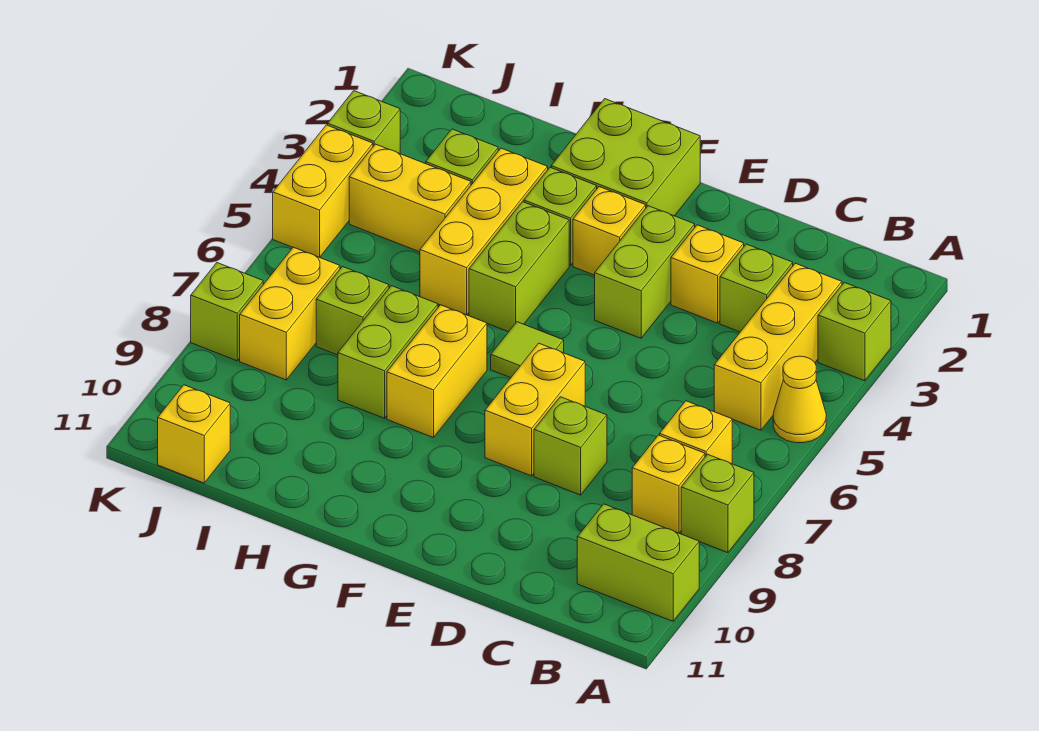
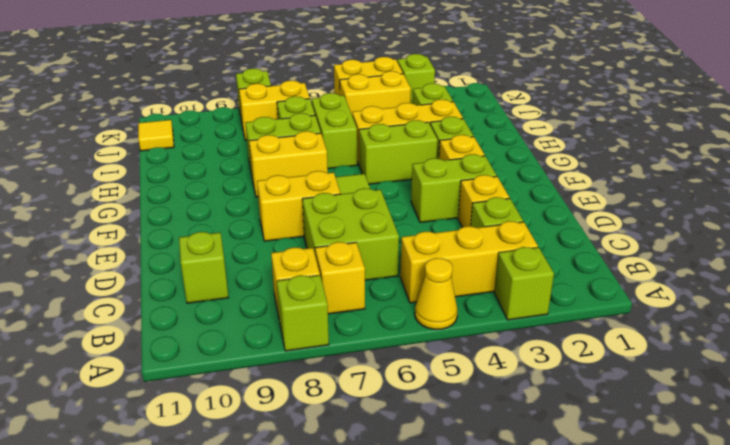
lime brick A10:B10 level 1 -> lime brick H6:I6 level 1
lime brick D8 level 1 -> lime brick C10 level 1
lime brick F1:G2 level 1 -> lime brick C6:D7 level 1
yellow brick I4:J4 level 1 -> yellow brick J4:J5 level 1
yellow brick J11 level 1 -> yellow tile J11 level 1

